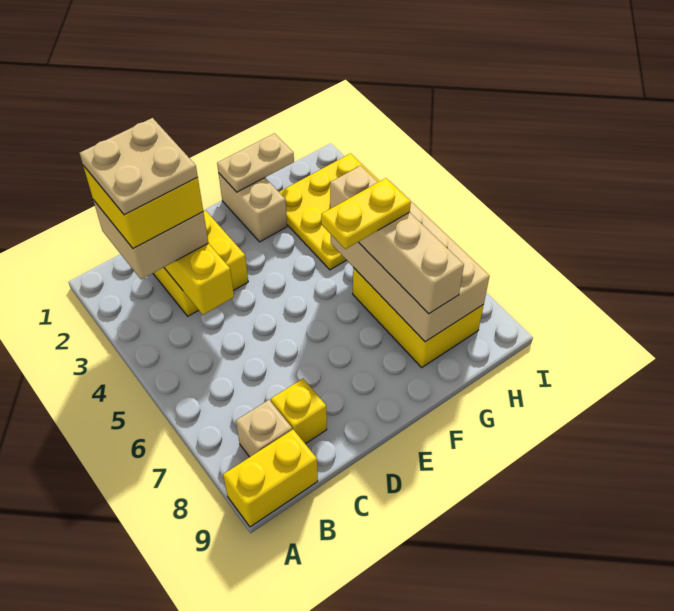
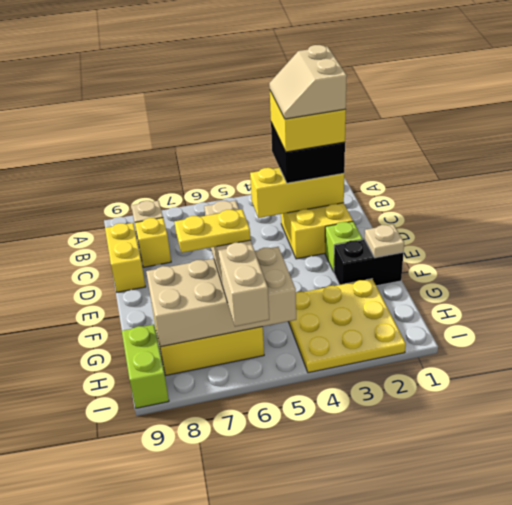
yellow brick A9:B9 level 1 -> yellow brick C9:D9 level 1
tan brick B2:C3 level 3 -> black brick B2:C3 level 3
tan plate B2:C3 level 5 -> tan slope B2:C3 level 5 top 2
none -> lime brick E2 level 1
tan brick F1:F2 level 1 -> black brick F1:F2 level 1
tan plate F1:G1 level 2 -> tan plate F1 level 2
yellow plate F6:G6 level 4 -> yellow plate G6:G7 level 4
tan brick G5:G8 level 3 -> tan brick F6:I6 level 3
none -> lime brick H9:I9 level 1

